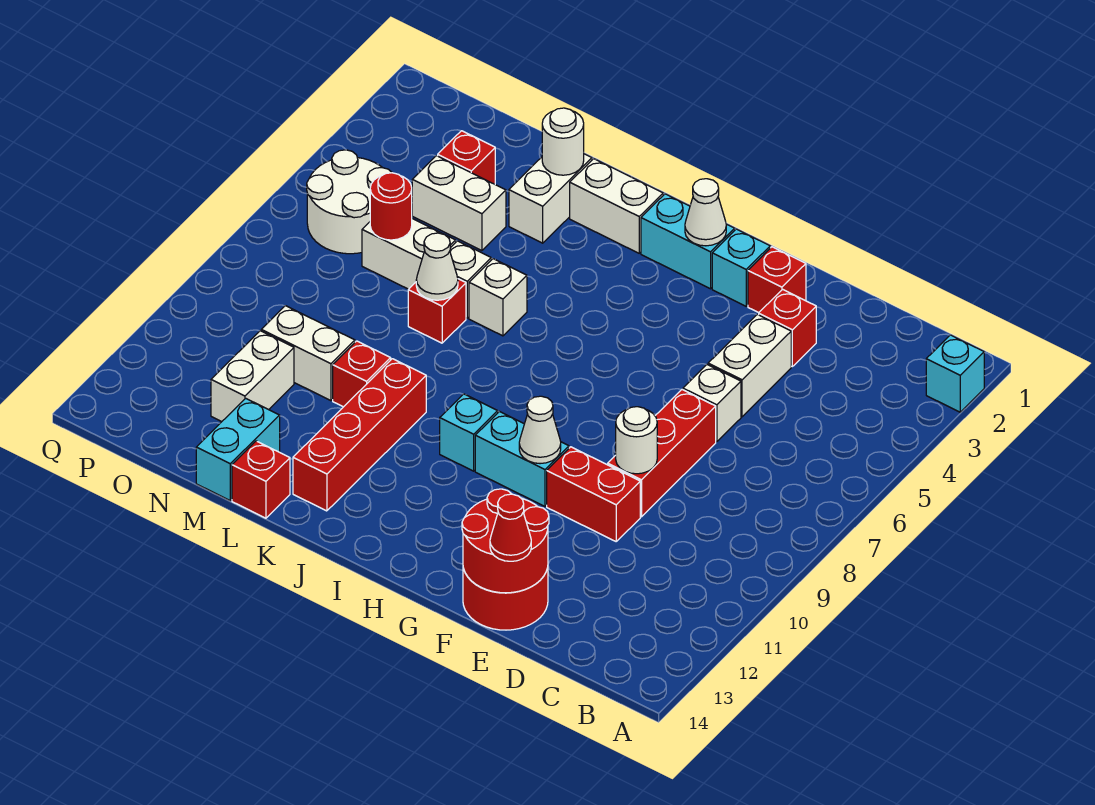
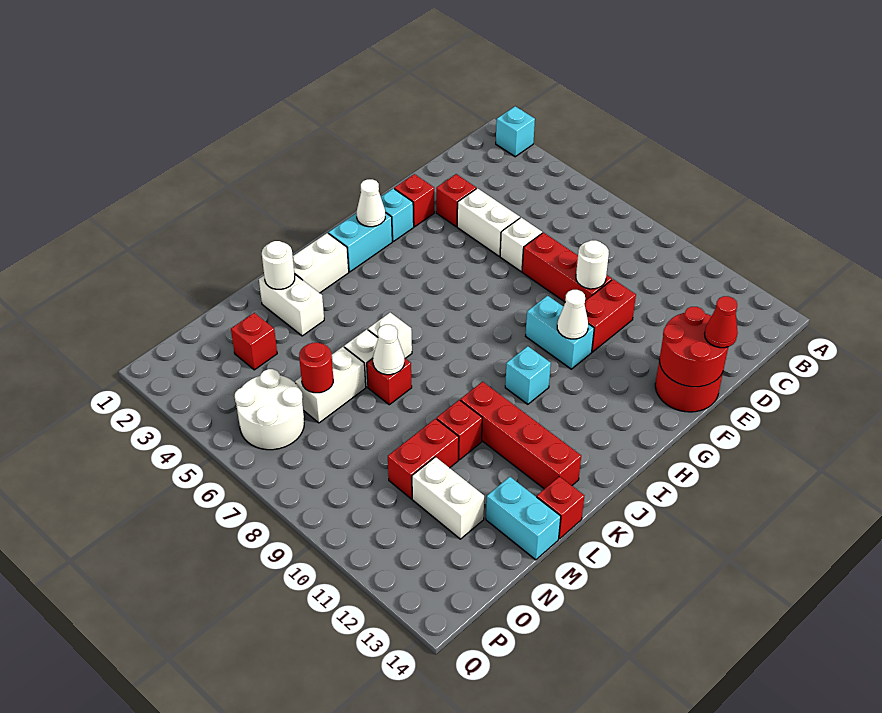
cyan brick G10:H10 level 1 -> cyan brick G9:G10 level 1
white brick M4:N4 level 1 -> none
white brick M10:N10 level 1 -> red brick M10:N10 level 1

